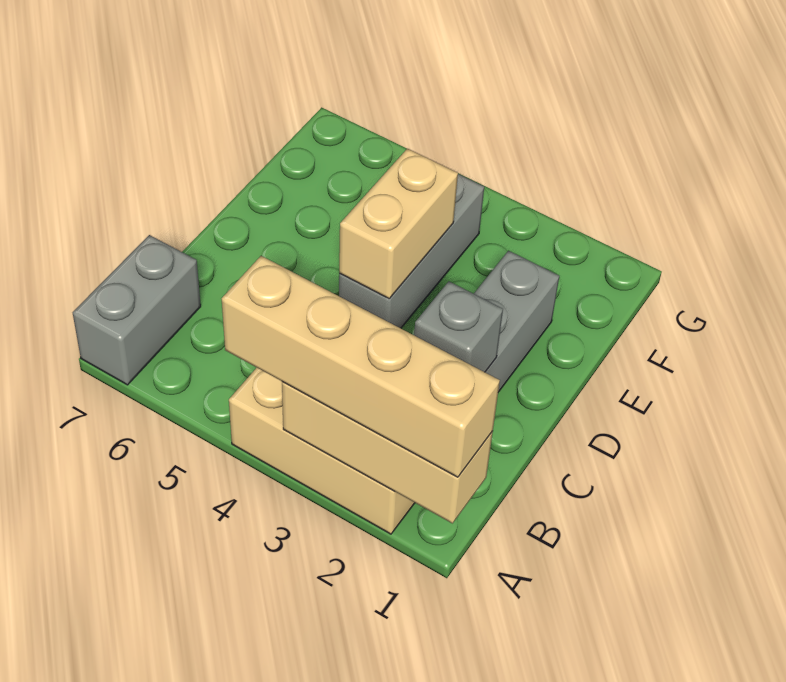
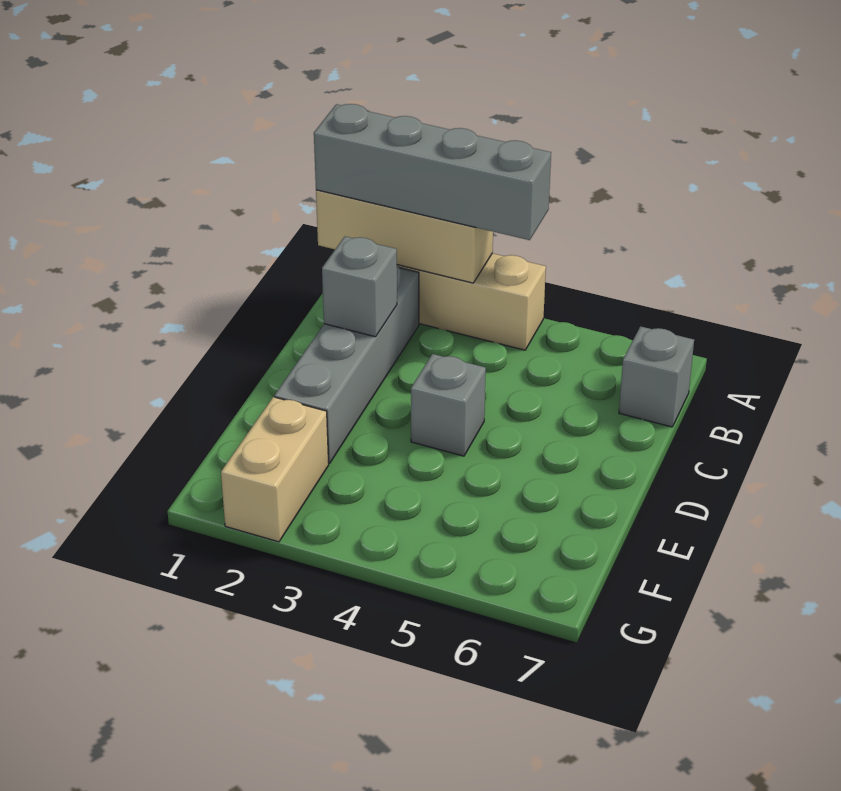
tan brick A1:A4 level 3 -> grey brick A1:A4 level 3
grey brick A7:B7 level 1 -> grey brick B7 level 1
grey brick D4:F4 level 1 -> grey brick D4 level 1
tan brick D4:E4 level 2 -> tan brick F2:G2 level 1

